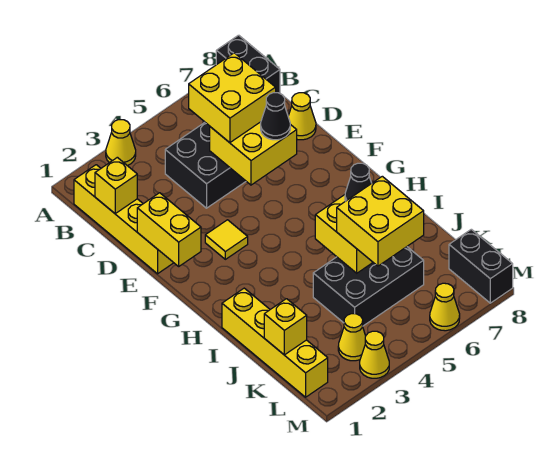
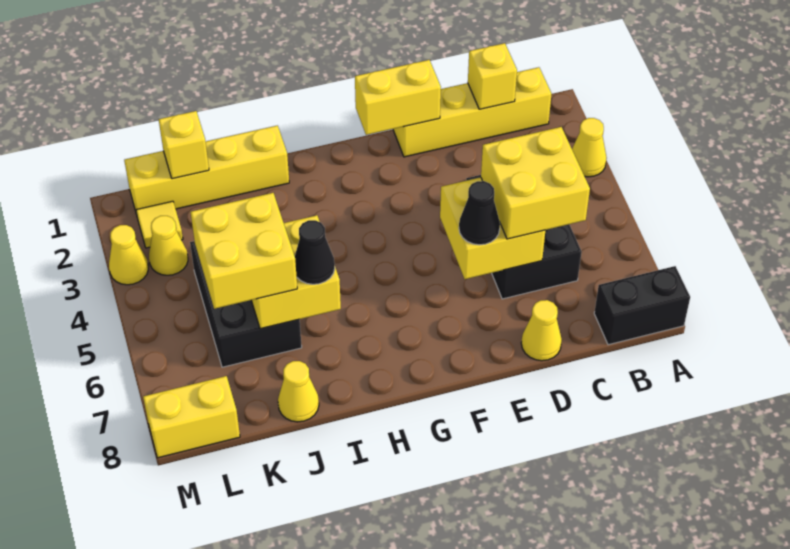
yellow tile F3 level 1 -> yellow tile L2 level 1
black brick L8:M8 level 1 -> yellow brick L8:M8 level 1
yellow cone M6 level 1 -> yellow cone J8 level 1

